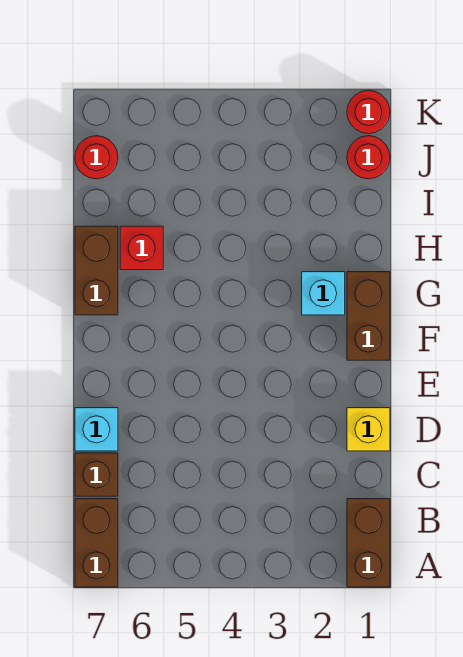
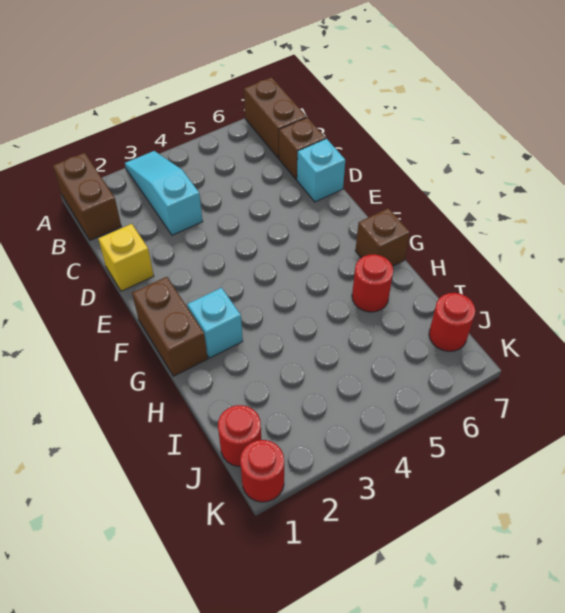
none -> cyan slope A3:C3 level 1 top C
brown brick G7:H7 level 1 -> brown brick G7 level 1
red brick H6 level 1 -> red round brick H6 level 1

